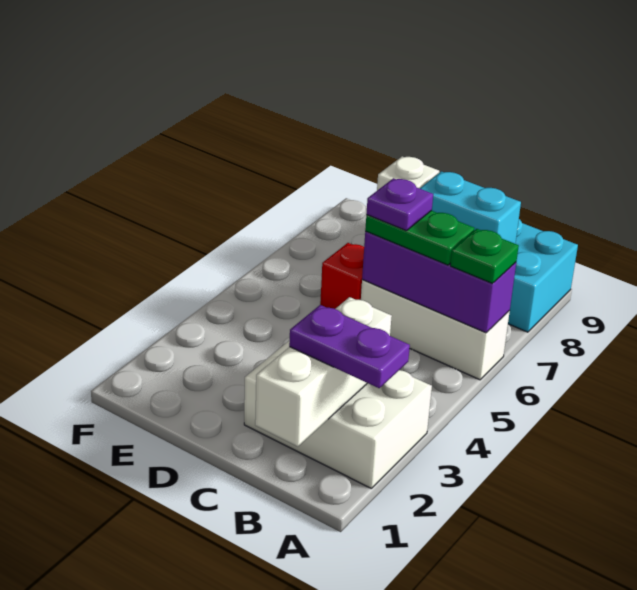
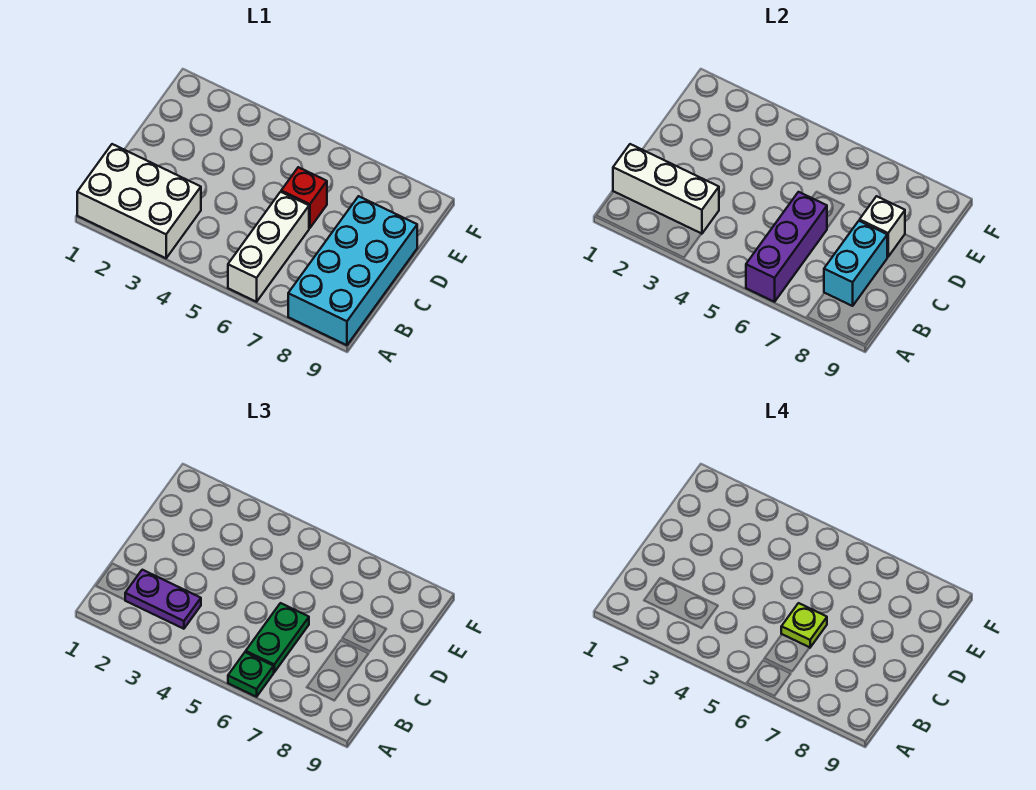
white brick A2:C3 level 1 -> white brick A1:B3 level 1
purple plate A2:B2 level 3 -> purple plate B2:B3 level 3
purple plate C6 level 4 -> lime plate C6 level 4

